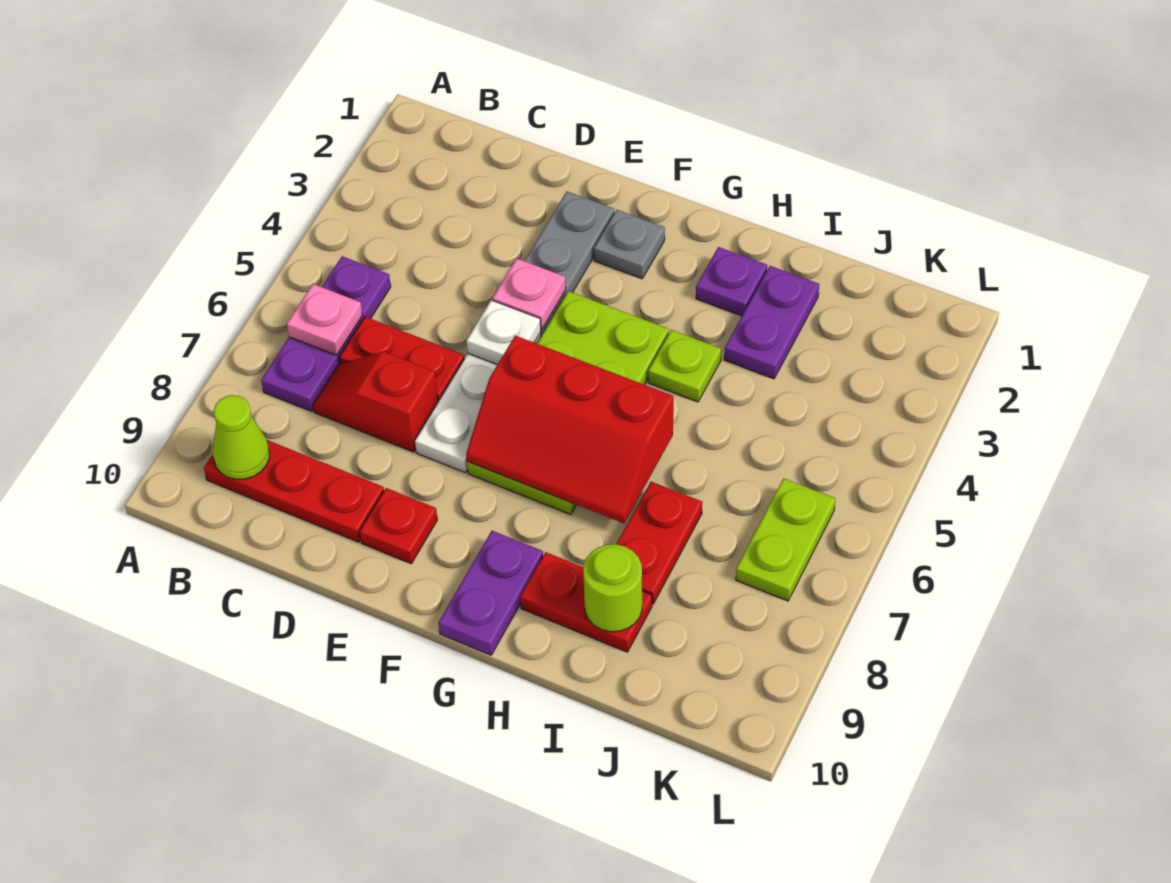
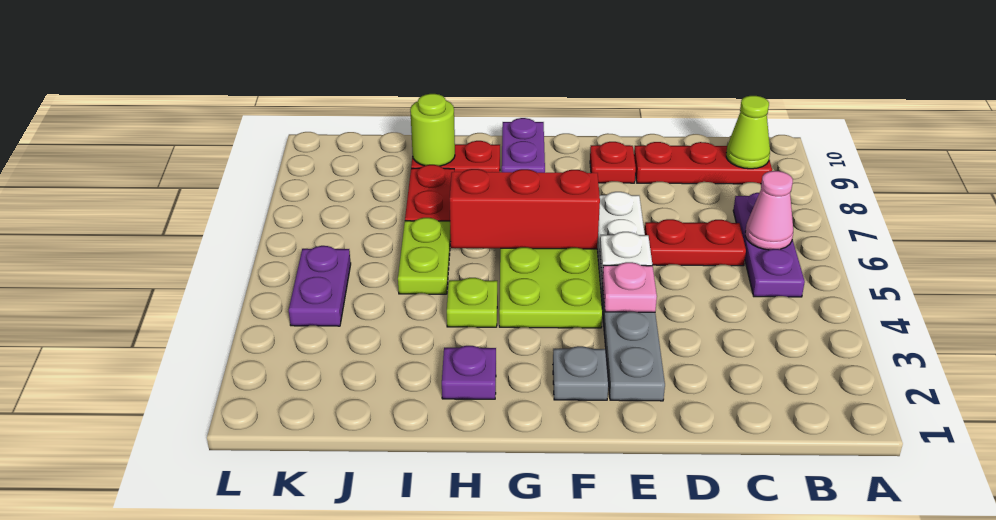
pink plate B6 level 2 -> pink cone B6 level 2
red slope C7:D7 level 1 top D -> none
purple plate I2:I3 level 1 -> purple plate K4:K5 level 1
lime plate K6:K7 level 1 -> lime plate I5:I6 level 1

